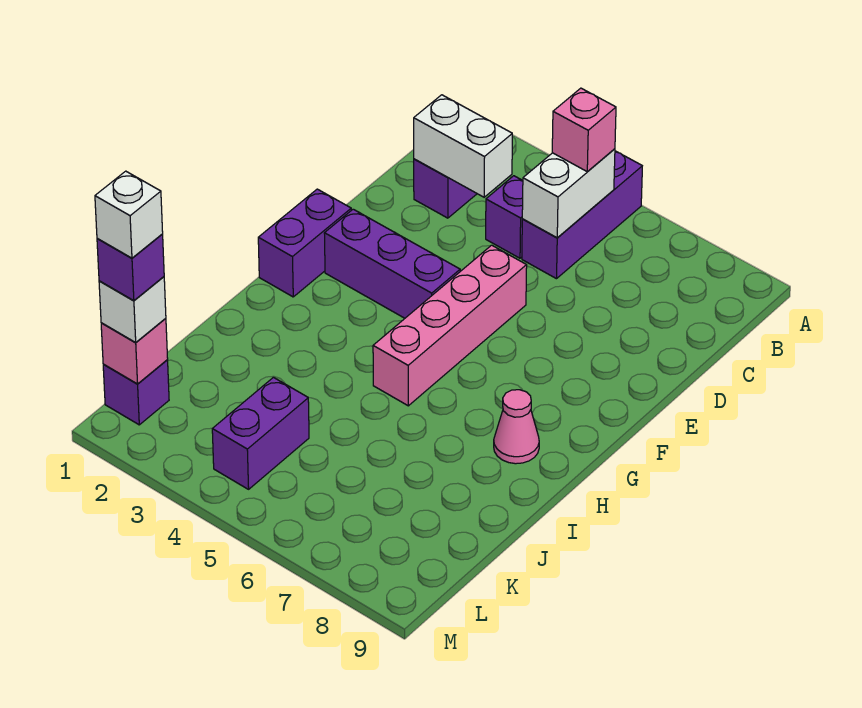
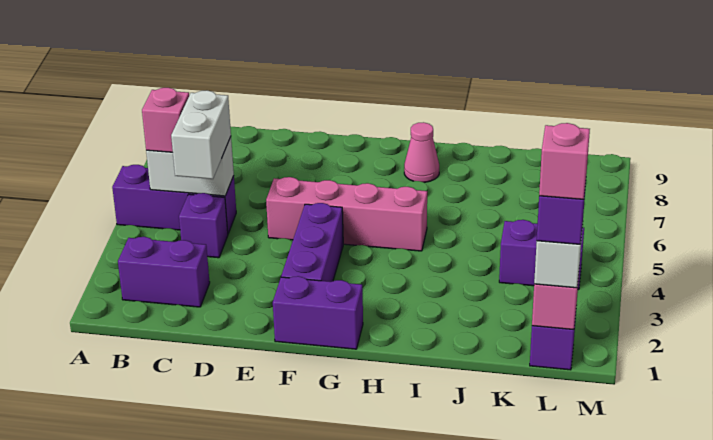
white brick C2:C3 level 2 -> white brick C4:C5 level 3
white brick L1 level 5 -> pink brick L1 level 5

